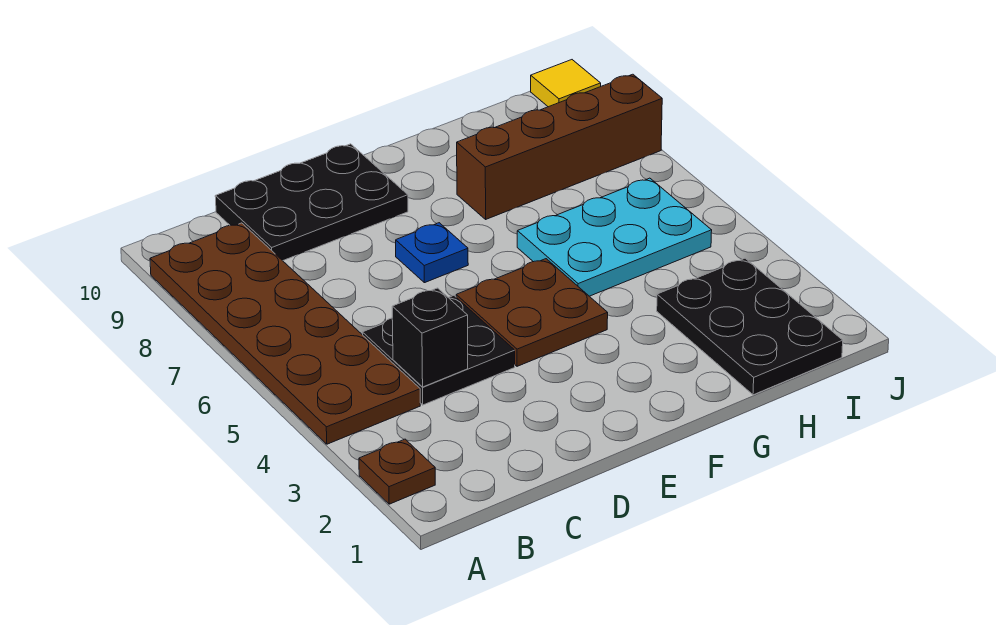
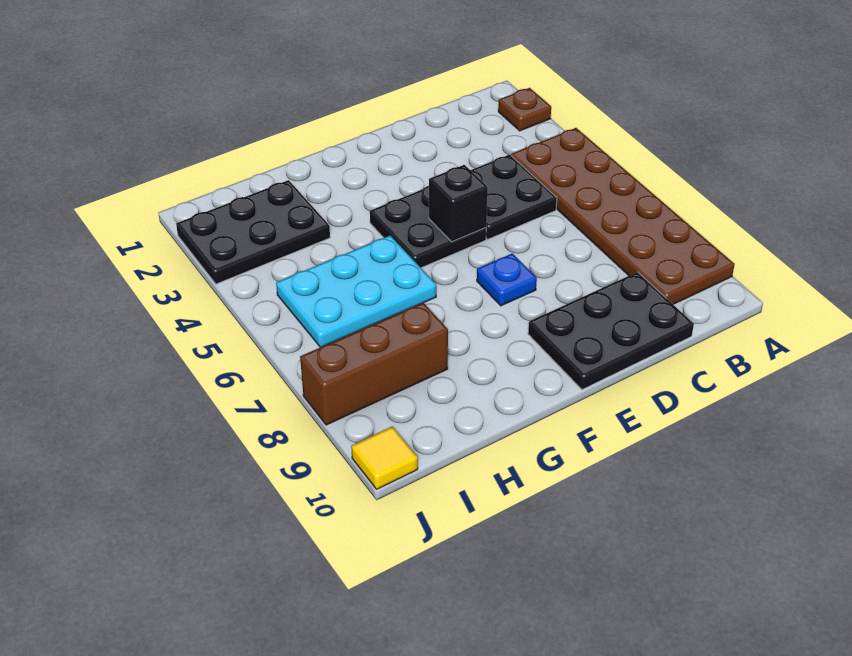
black brick C4 level 2 -> black brick E5 level 2
brown plate E4:F5 level 1 -> black plate E4:F5 level 1
brown brick G8:J8 level 1 -> brown brick H8:J8 level 1
black plate H1:I3 level 1 -> black plate H2:J3 level 1

